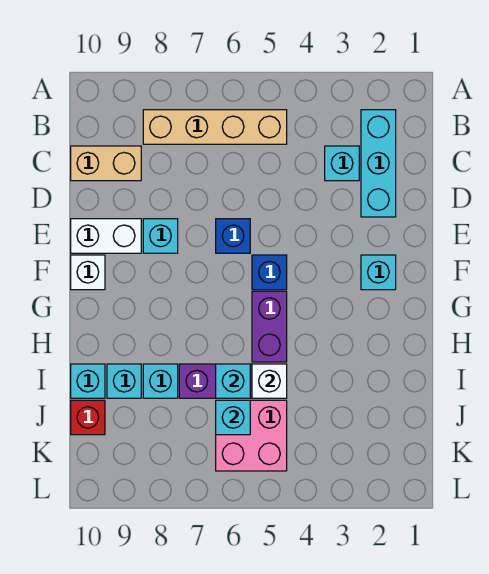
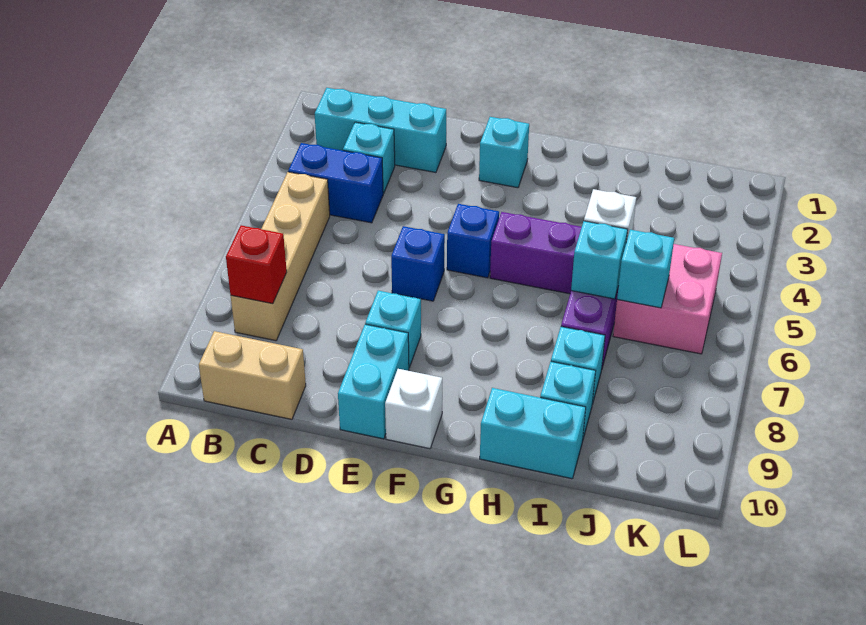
none -> blue brick B4:C4 level 1
tan brick C9:C10 level 1 -> tan brick B10:C10 level 1
white brick E9:E10 level 1 -> cyan brick E9:E10 level 1
cyan brick I10 level 1 -> cyan brick H10:I10 level 1
red brick J10 level 1 -> red brick B8 level 2

